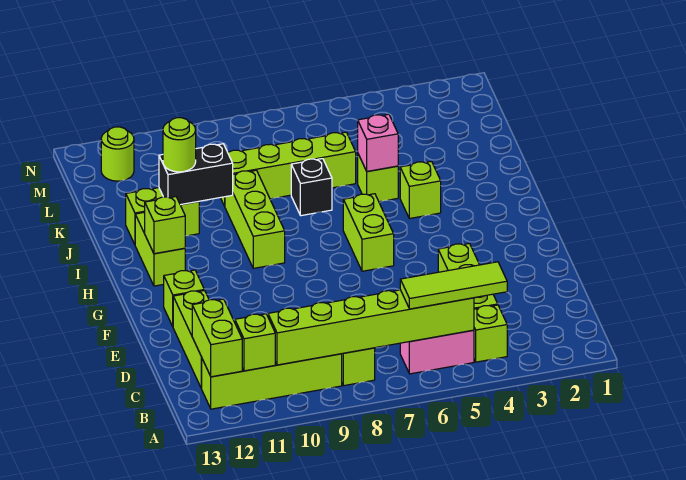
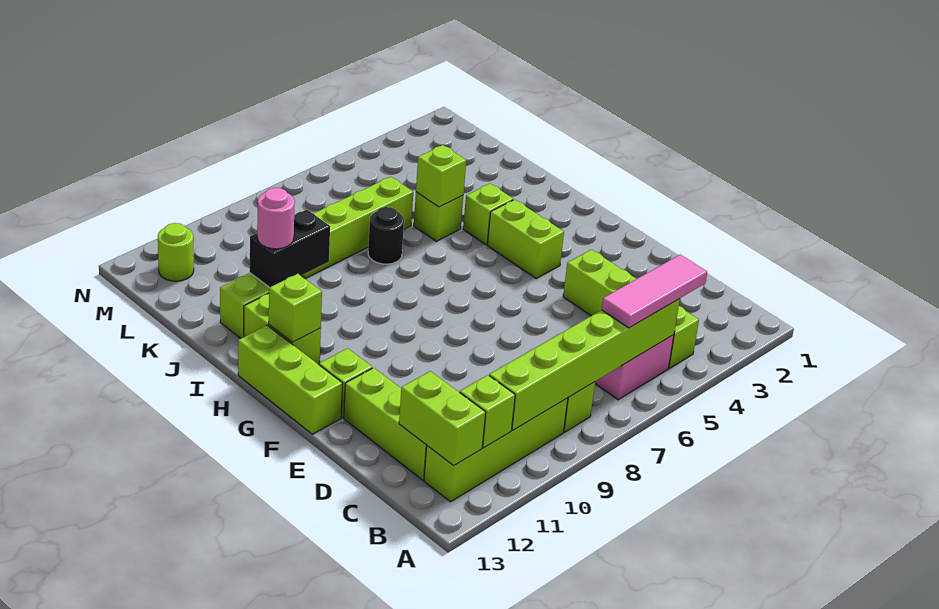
lime tile B4:B6 level 3 -> pink tile B4:B6 level 3
lime brick G6:H6 level 1 -> lime brick G4:H4 level 1
lime brick H9:J9 level 1 -> lime brick F13:H13 level 1
pink brick J5 level 2 -> lime brick J5 level 2
black brick J7 level 1 -> black round brick J7 level 1
lime round brick J11 level 3 -> pink round brick J11 level 3

